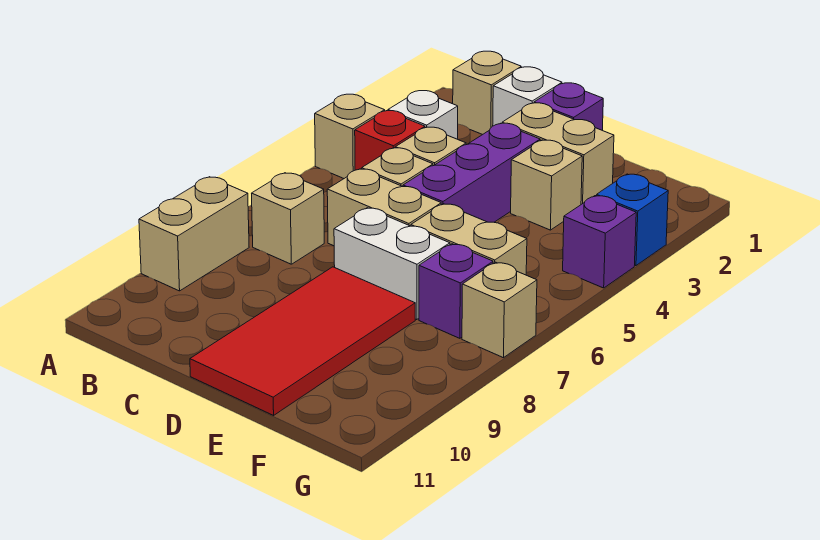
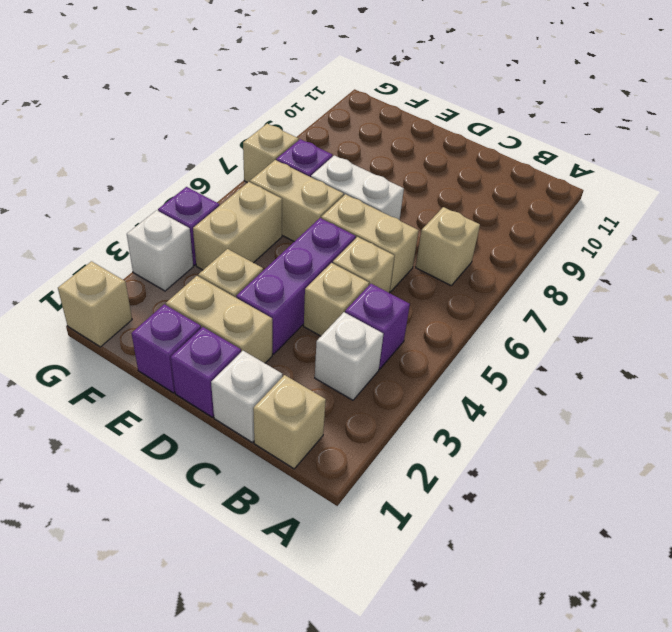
tan brick A4 level 1 -> tan brick G1 level 1
tan brick A8:A9 level 1 -> tan brick F4:F5 level 1
red brick B4 level 1 -> purple brick B4 level 1
red tile D8:E11 level 1 -> none
none -> purple brick E1 level 1
blue brick G3 level 1 -> white brick G3 level 1

